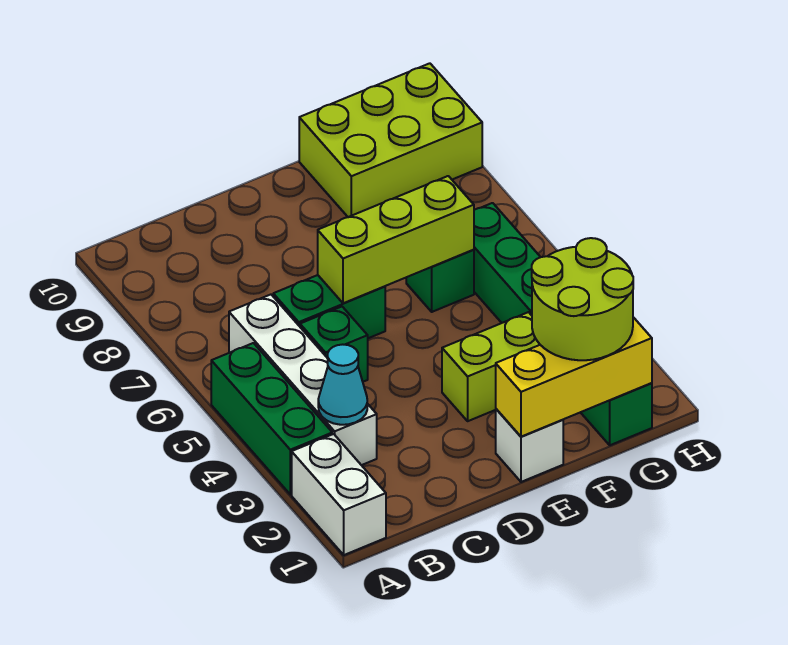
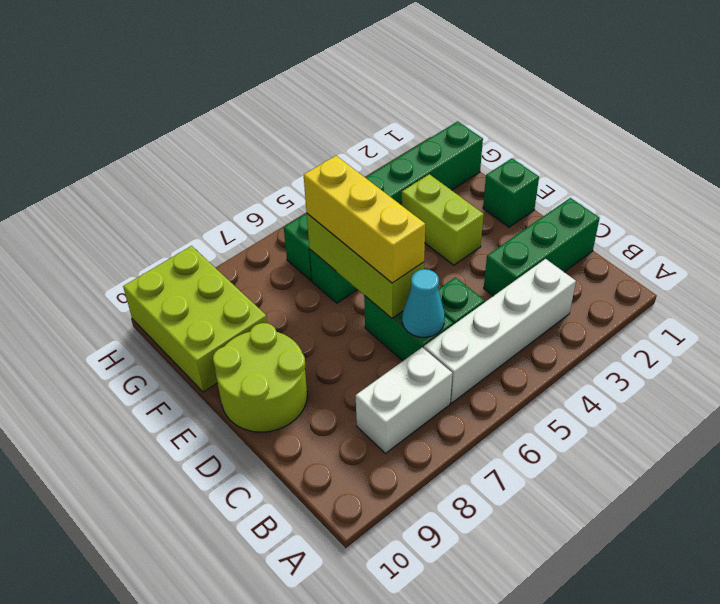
white brick A1:A2 level 1 -> white brick B7:B8 level 1
green brick A3:A5 level 1 -> green brick C1:C3 level 1
cyan cone B3 level 2 -> cyan cone C6 level 2
white brick E1 level 1 -> green brick E1 level 1
yellow brick E1:G1 level 2 -> yellow brick D6:F6 level 3
lime round brick F1:G2 level 3 -> lime round brick D9:E10 level 1

